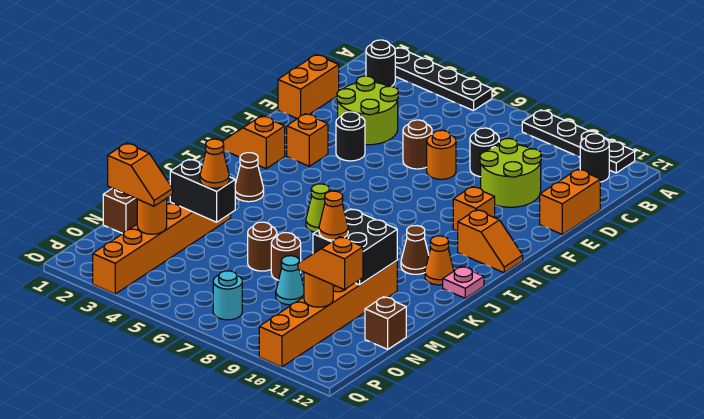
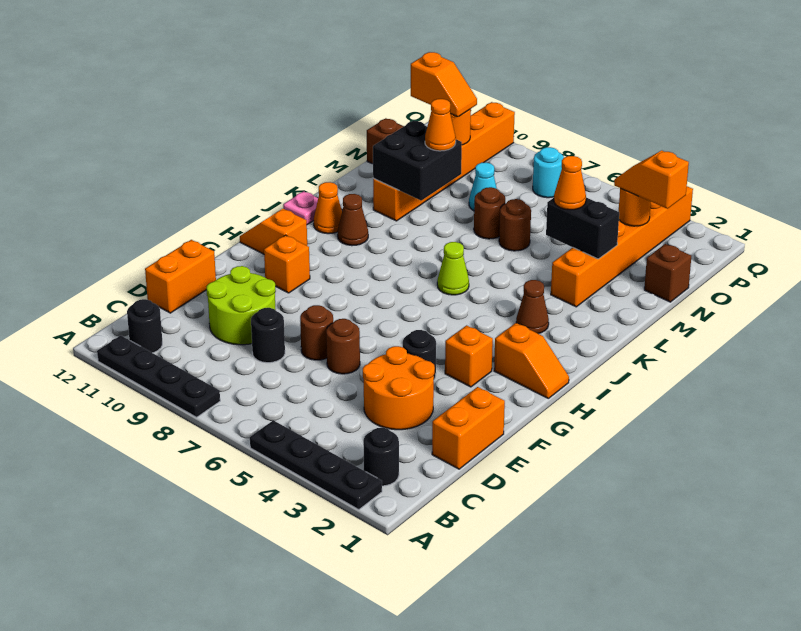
lime round brick D3:E4 level 1 -> orange round brick D3:E4 level 1
orange round brick E7 level 1 -> brown round brick E7 level 1

